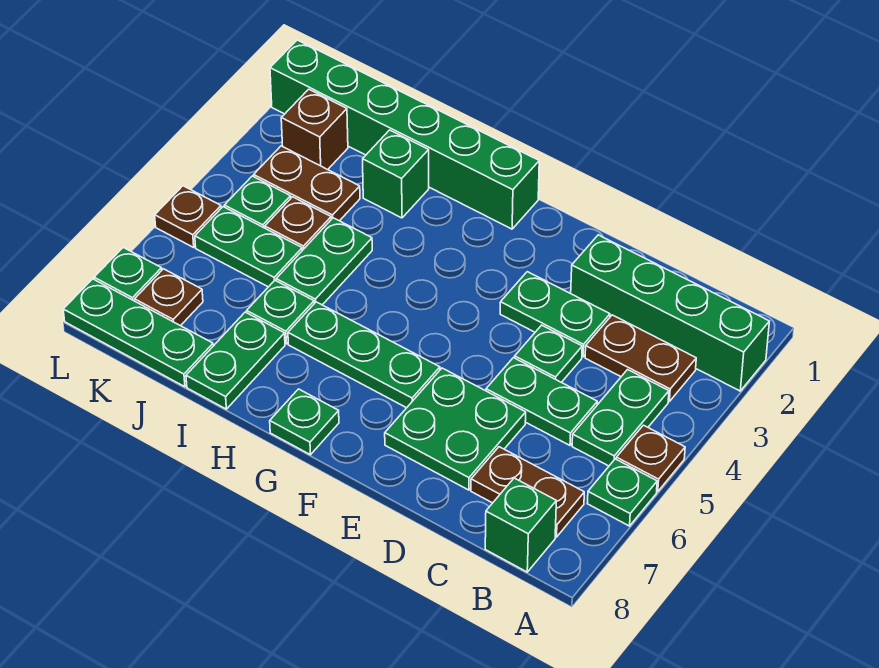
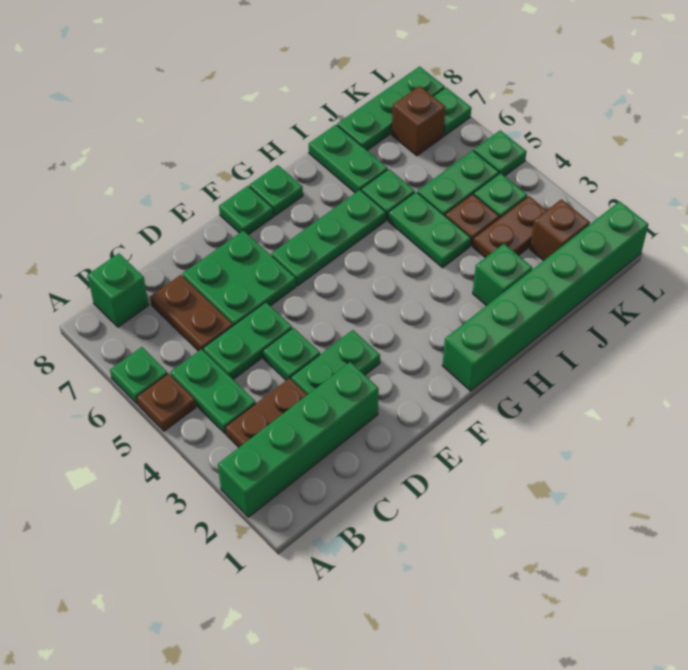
brown plate B7:C7 level 1 -> brown plate C6:C7 level 1
none -> green plate F8 level 1
brown plate K7 level 1 -> brown brick K7 level 1
brown plate L5 level 1 -> green plate L5 level 1

